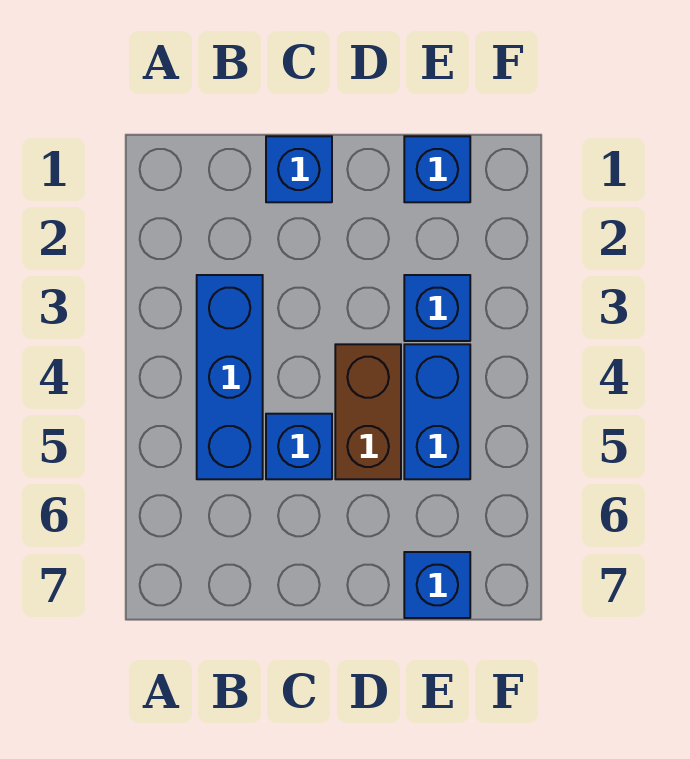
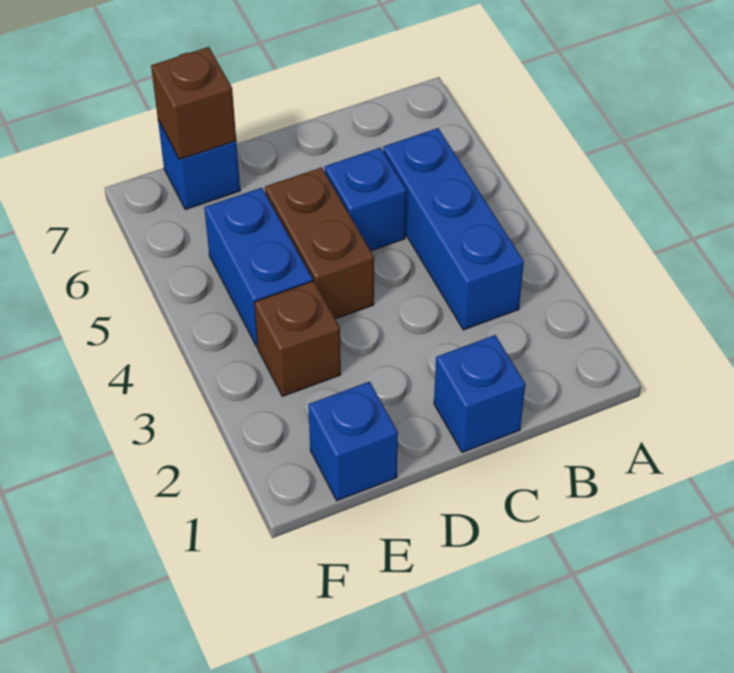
blue brick E3 level 1 -> brown brick E3 level 1
none -> brown brick E7 level 2

